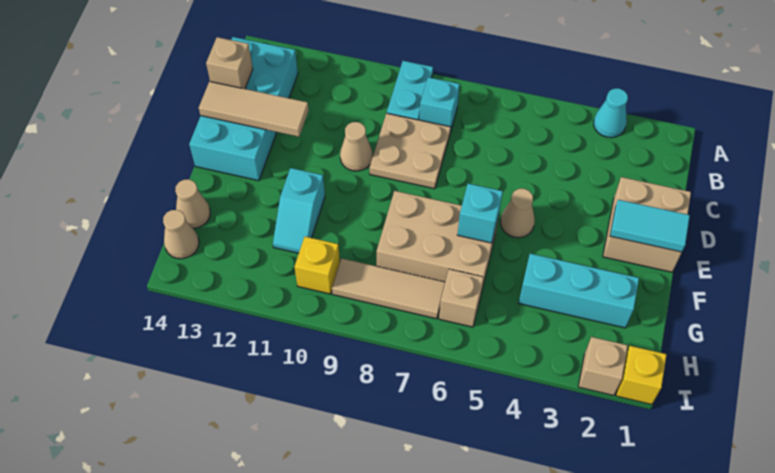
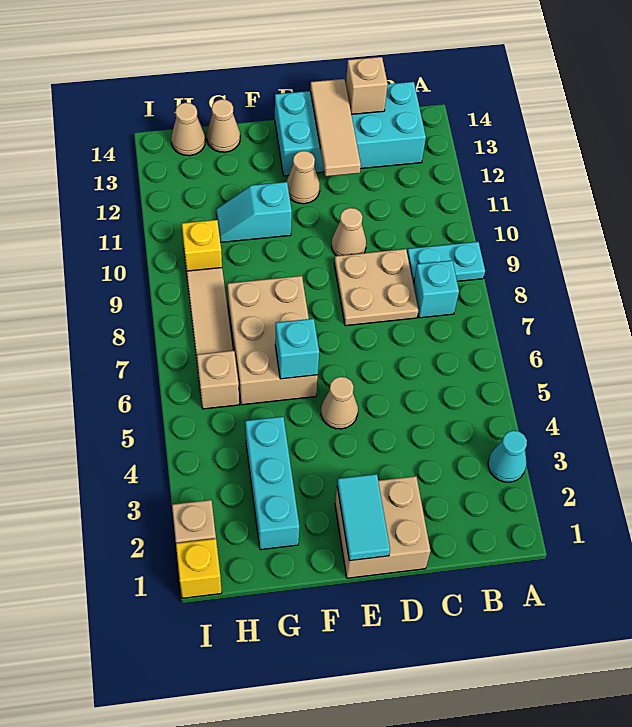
none -> tan cone E12 level 1

